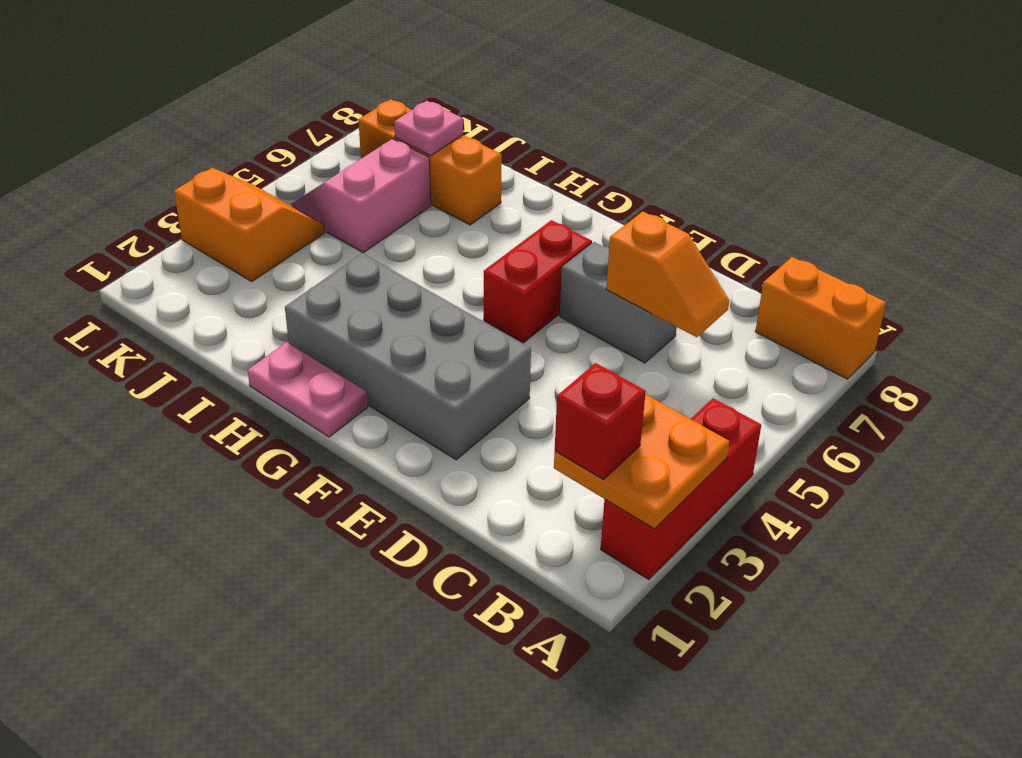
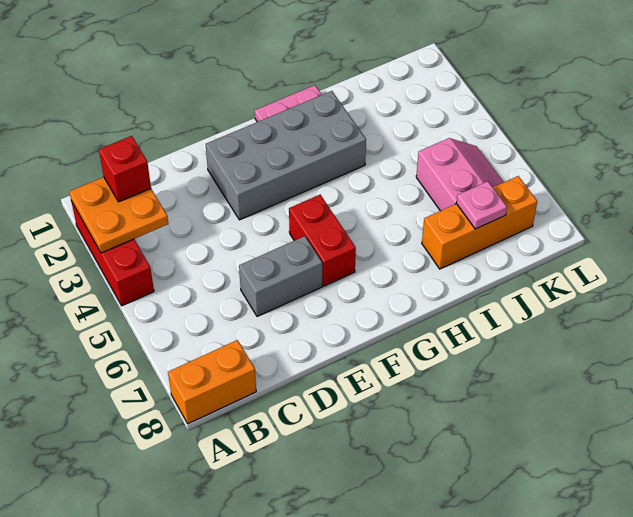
orange slope C6:D6 level 2 top D -> none
orange slope K3:L4 level 1 top 3 -> none

